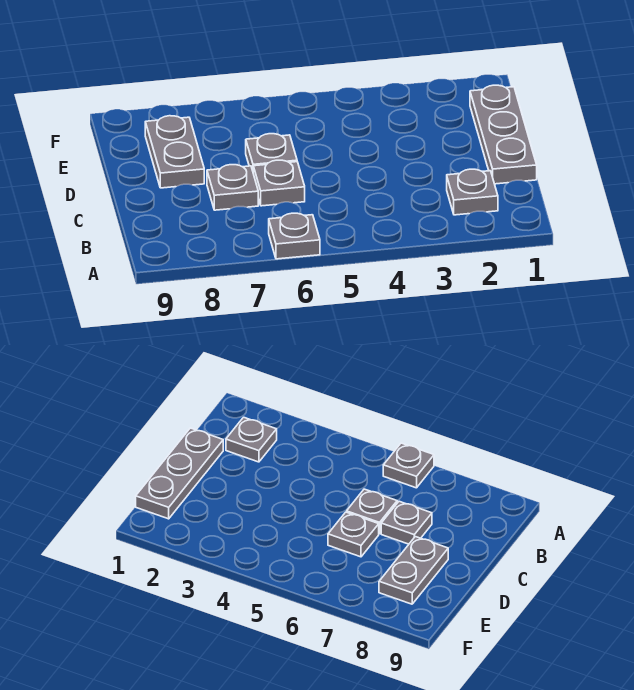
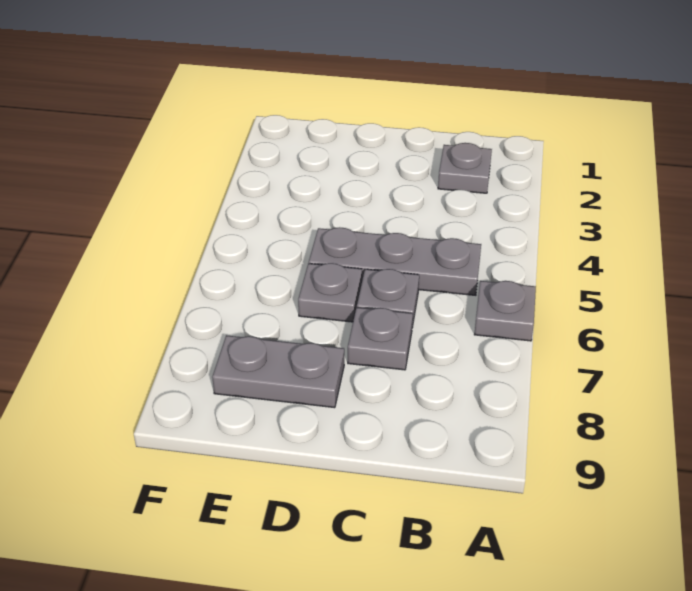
grey plate C1:E1 level 1 -> grey plate B5:D5 level 1

